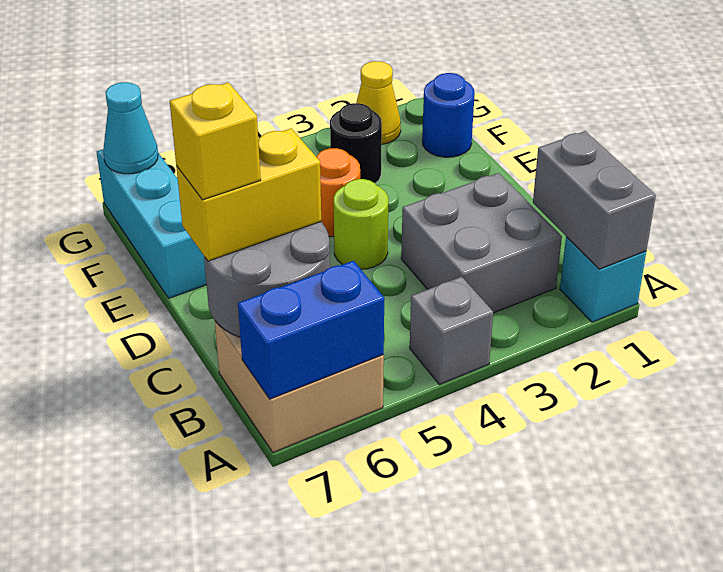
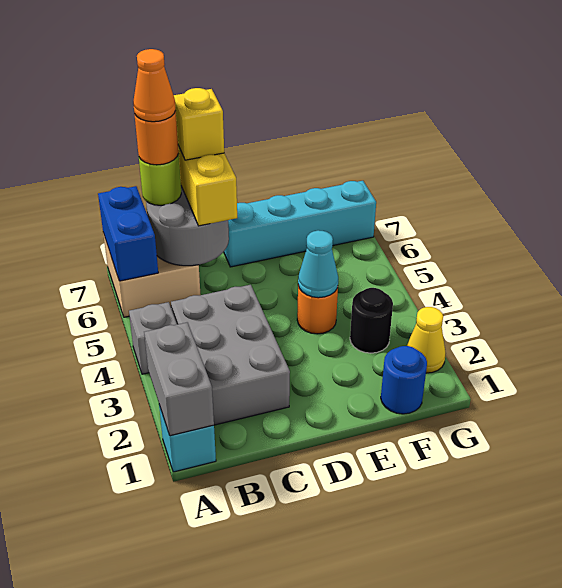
grey brick A1:B1 level 2 -> grey brick A1:A2 level 2
grey brick B2:C3 level 1 -> grey brick B2:C4 level 1
none -> orange round brick B7 level 4
none -> orange cone B7 level 5
lime round brick D4 level 1 -> lime round brick B7 level 3
cyan brick E7:G7 level 1 -> cyan brick D7:G7 level 1
cyan cone G7 level 2 -> cyan cone E4 level 2

